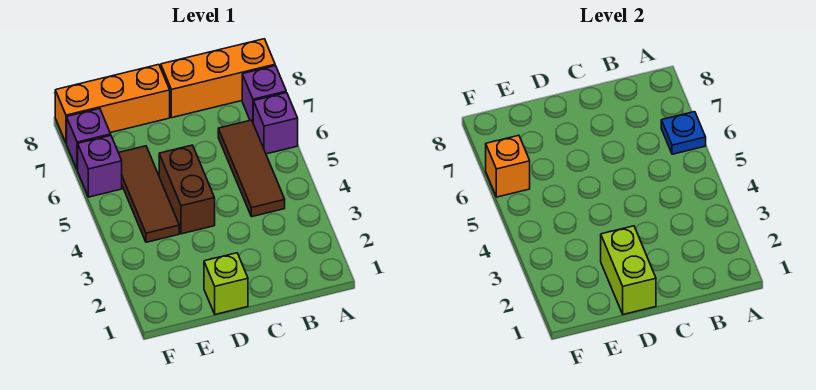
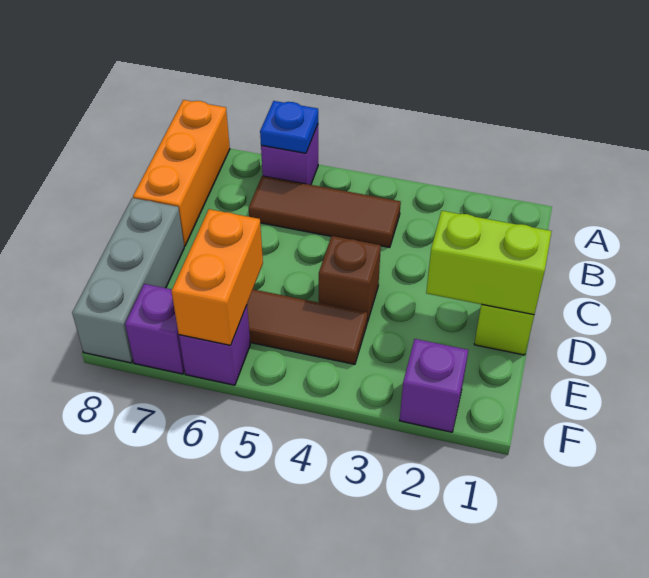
purple brick A7 level 1 -> purple brick F2 level 1
brown brick D4:D5 level 1 -> brown brick D4 level 1
orange brick D8:F8 level 1 -> grey brick D8:F8 level 1
orange brick F6 level 2 -> orange brick E6:F6 level 2

